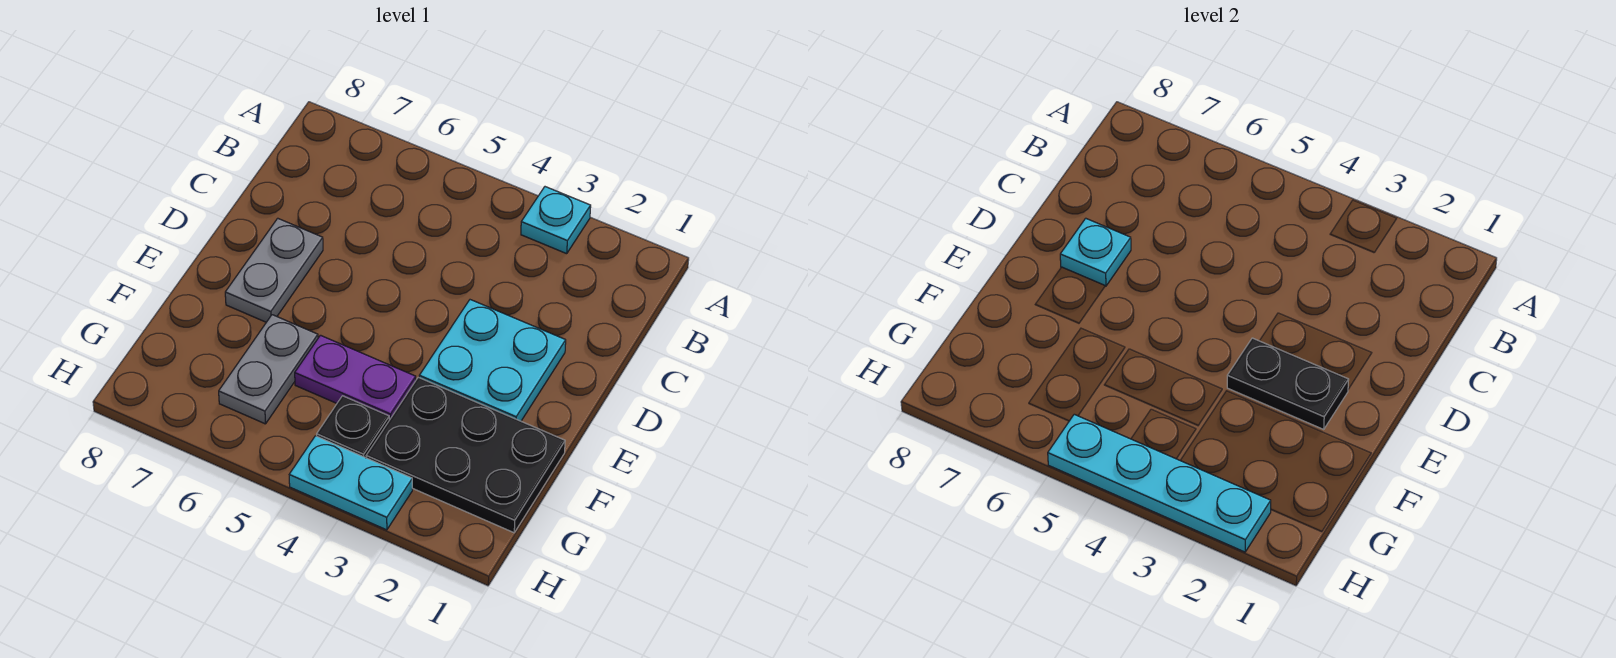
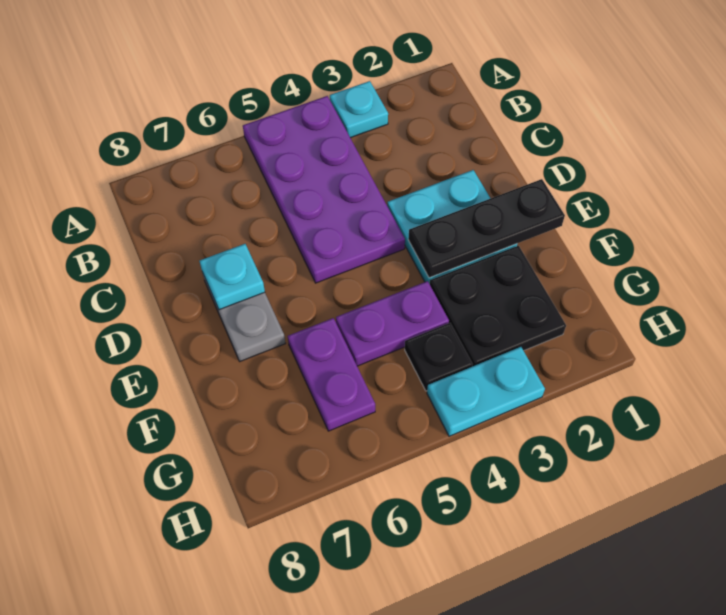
none -> purple plate A4:D5 level 1
black plate E2:E3 level 2 -> black plate E1:E3 level 2
black plate F1:G3 level 1 -> black plate F2:G3 level 1
grey plate F6:G6 level 1 -> purple plate F6:G6 level 1
cyan plate H2:H5 level 2 -> none

